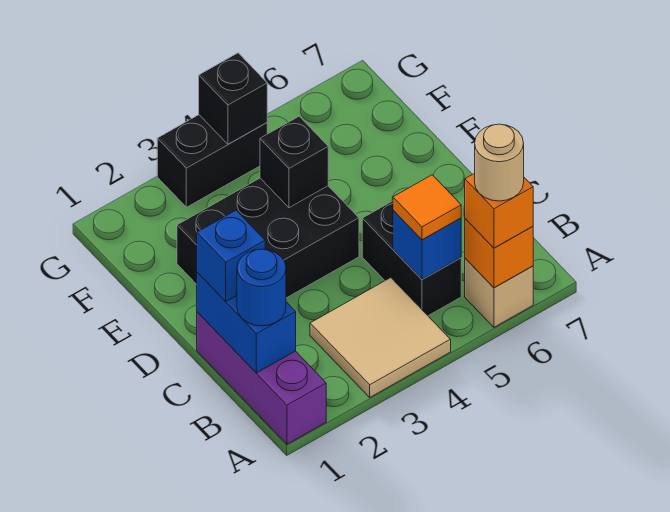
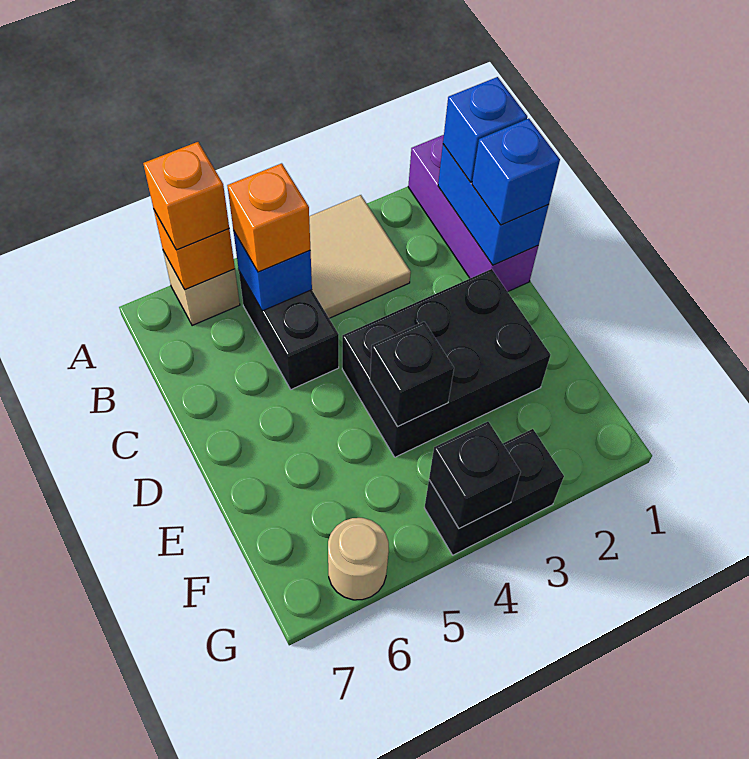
tan round brick A6 level 4 -> tan round brick G6 level 1
blue round brick B1 level 3 -> blue brick B1 level 3
orange tile B5 level 3 -> orange brick B5 level 3

